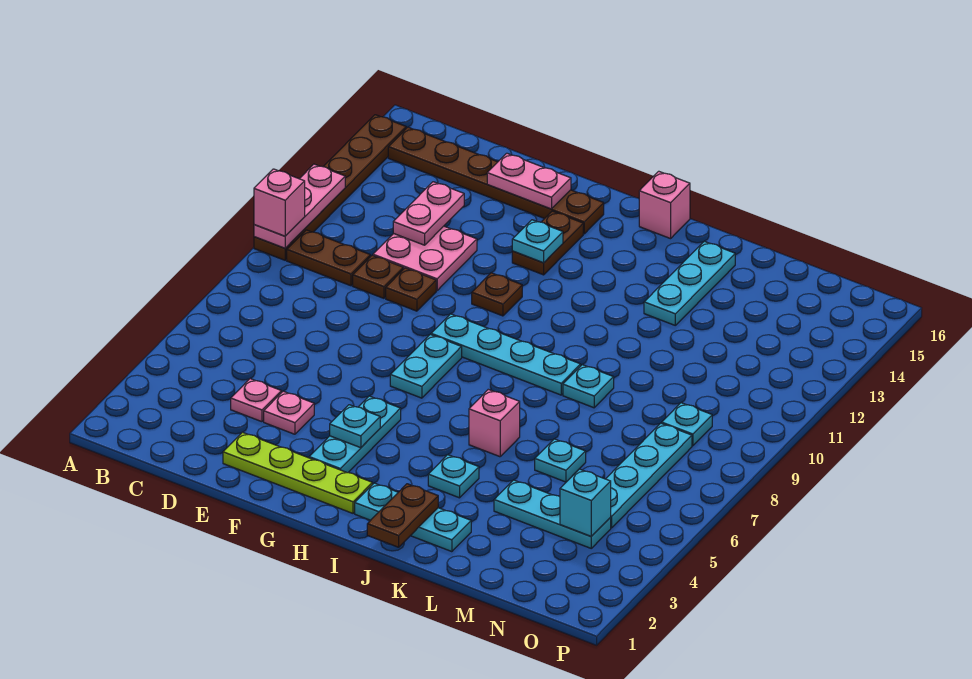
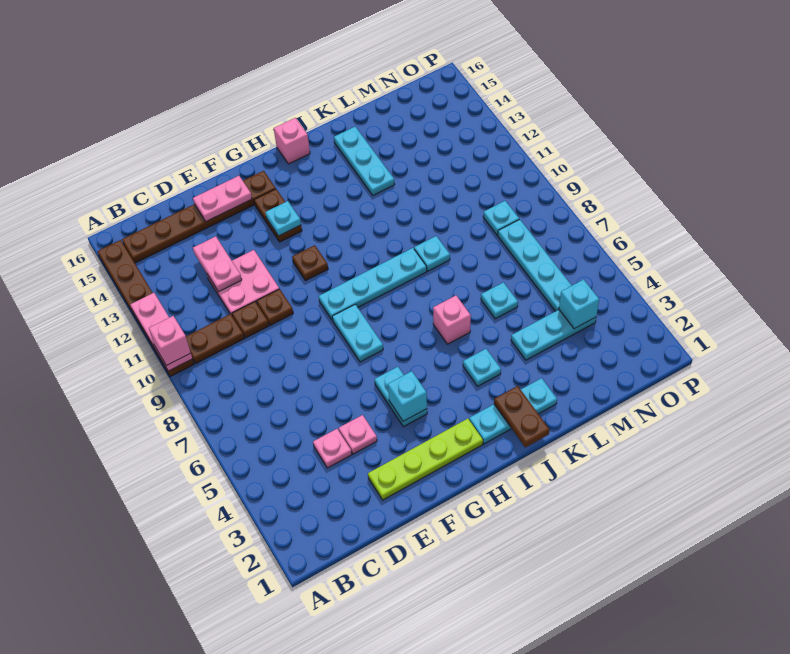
cyan plate G3:G5 level 1 -> cyan plate G4:G5 level 1
cyan plate G4 level 2 -> cyan brick G4 level 2

